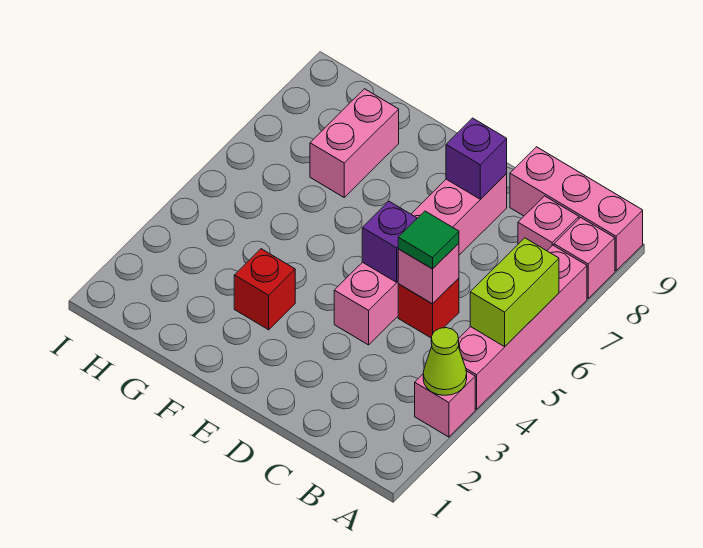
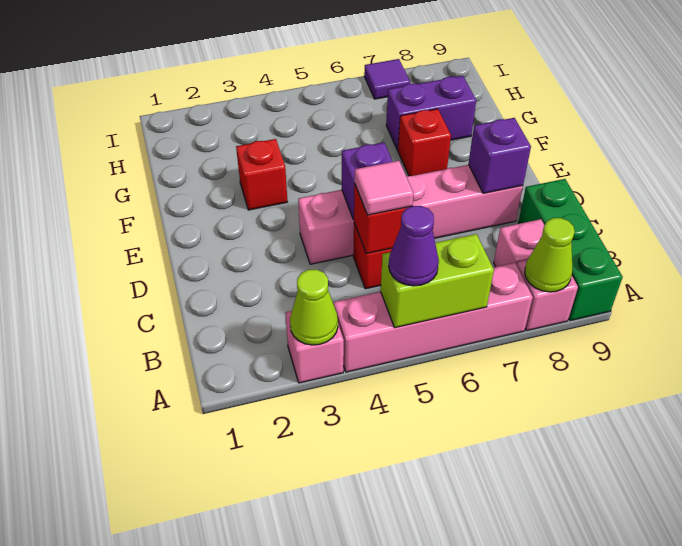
none -> purple cone A5 level 3
none -> lime cone A8 level 2
pink brick A9:C9 level 1 -> green brick A9:C9 level 1
pink brick C5 level 2 -> red brick C5 level 2
green tile C5 level 3 -> pink tile C5 level 3
none -> red brick F7 level 1
pink brick G7:G8 level 1 -> purple brick G7:G8 level 1
none -> purple tile I7 level 1

